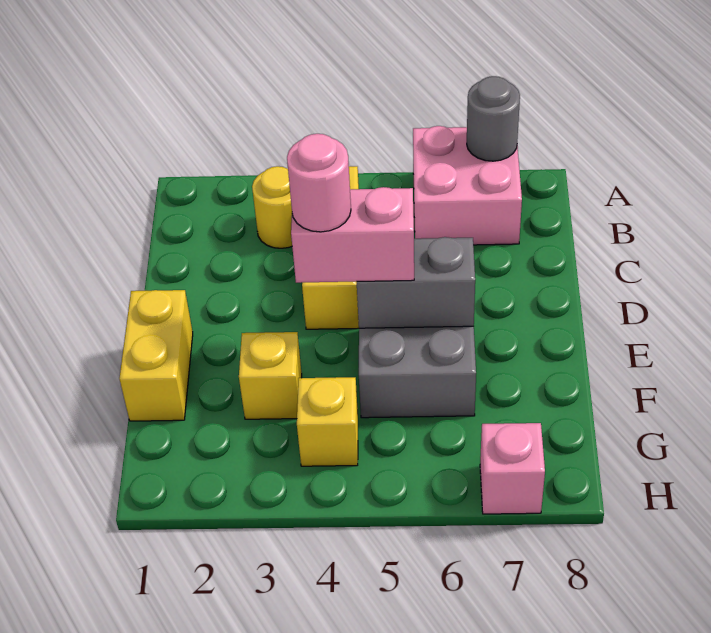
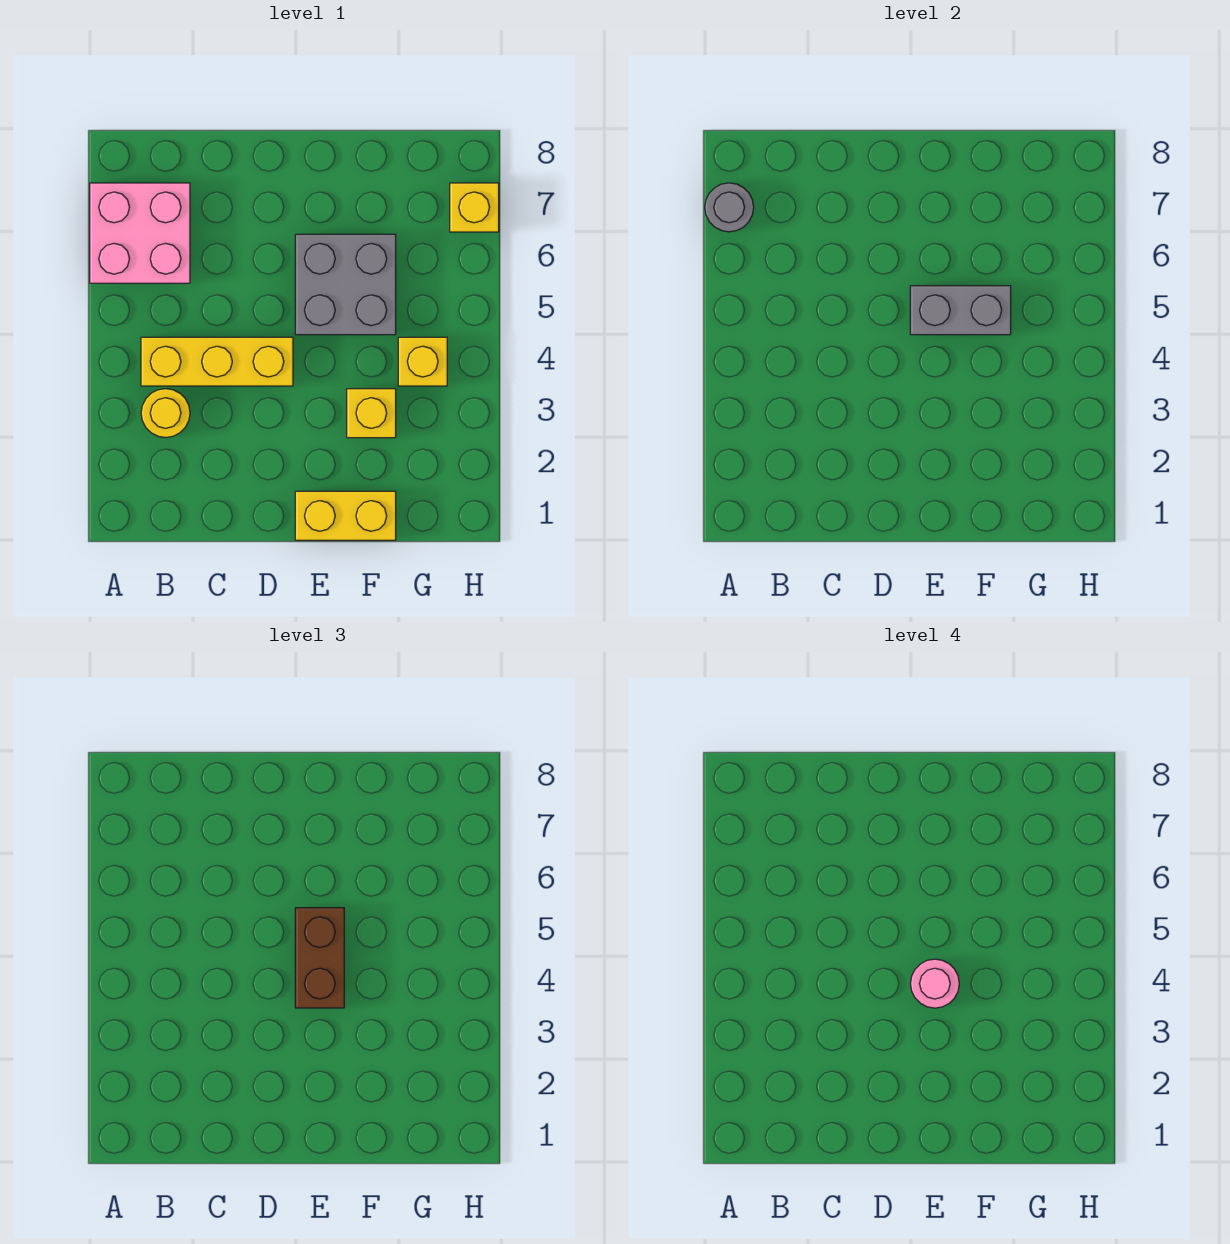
pink brick E4:E5 level 3 -> brown brick E4:E5 level 3
grey brick E5:E6 level 2 -> grey brick E5:F5 level 2
pink brick H7 level 1 -> yellow brick H7 level 1

